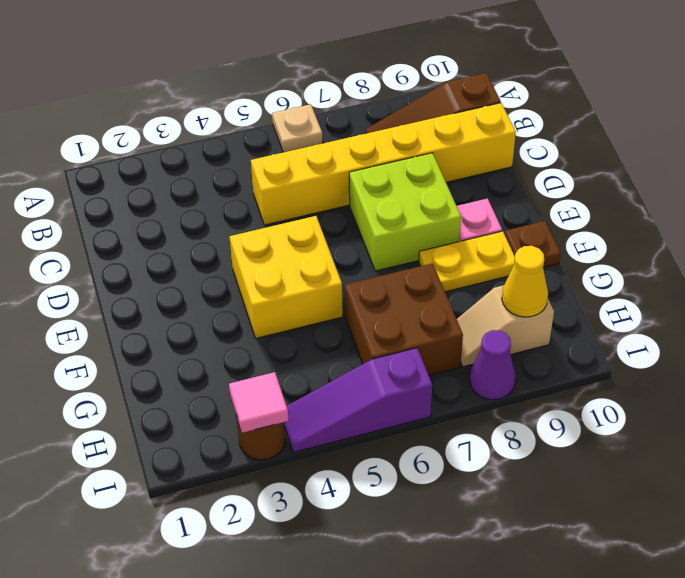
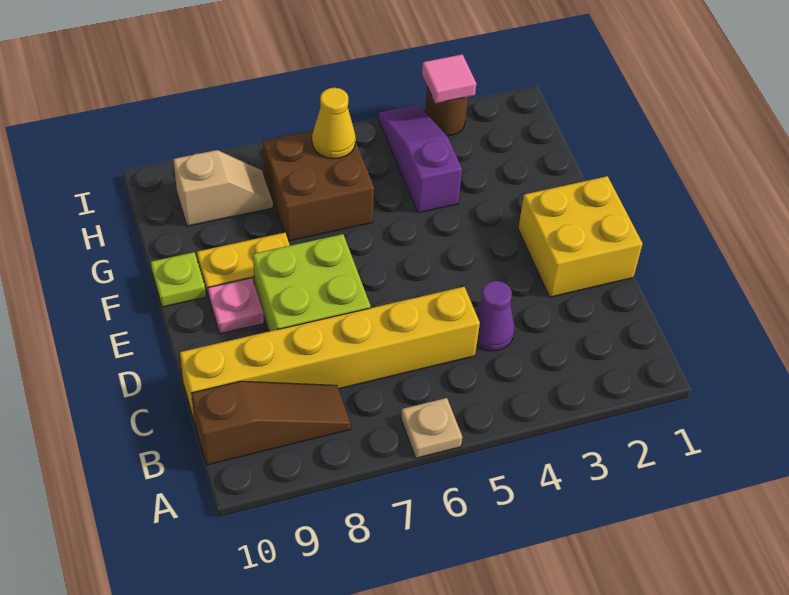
yellow brick E4:F5 level 1 -> yellow brick D1:E2 level 1
brown plate F10 level 1 -> lime plate F10 level 1
yellow cone H9 level 2 -> yellow cone H6 level 2
purple slope I4:I6 level 1 top 6 -> purple slope G4:I4 level 1 top G
purple cone I8 level 1 -> purple cone C4 level 1

